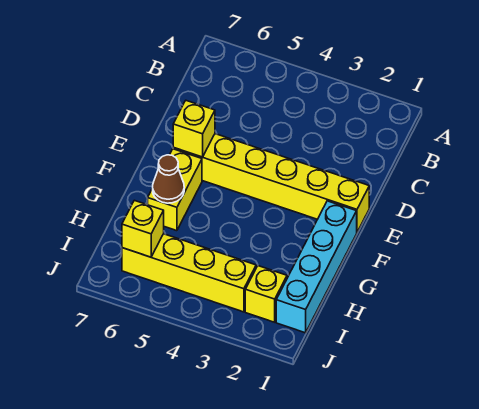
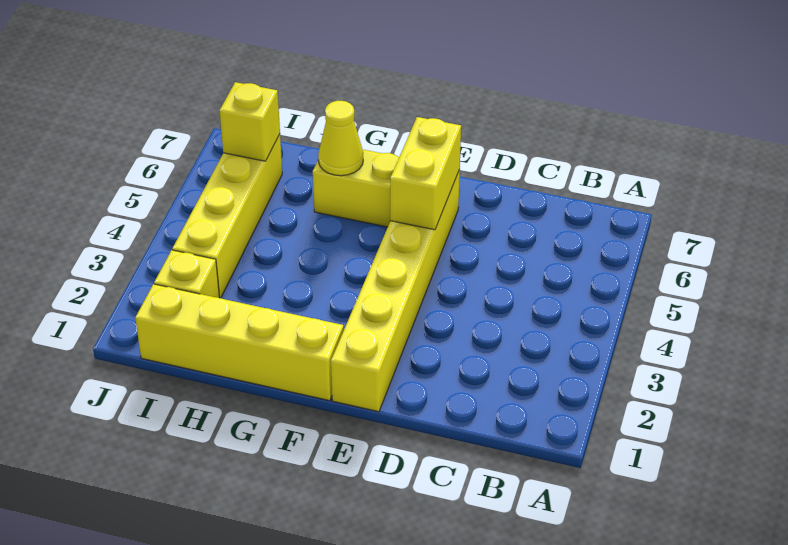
yellow brick E6 level 2 -> yellow brick E5:E6 level 2
cyan brick F1:I1 level 1 -> yellow brick F1:I1 level 1
brown cone G6 level 2 -> yellow cone G6 level 2

